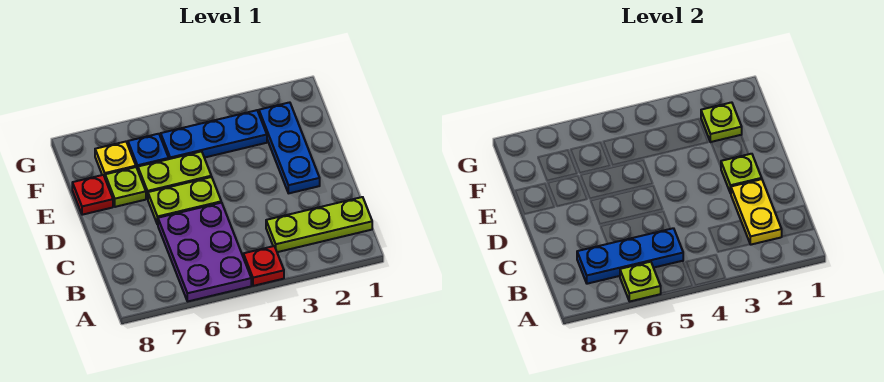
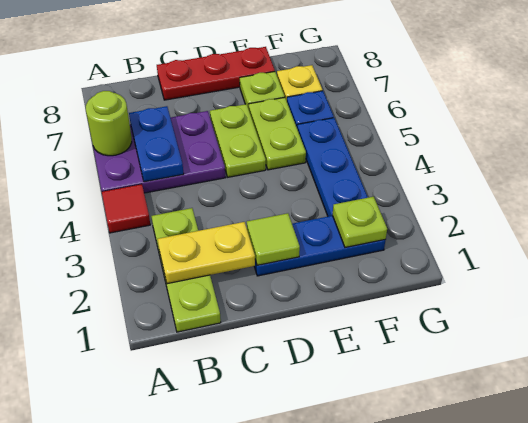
red plate A4 level 1 -> red tile A4 level 1
lime plate A6 level 2 -> lime round brick A6 level 2
blue plate B5:B7 level 2 -> blue plate B5:B6 level 2
lime plate D2 level 2 -> lime tile D2 level 2
red plate E8 level 1 -> red plate C8:E8 level 1

